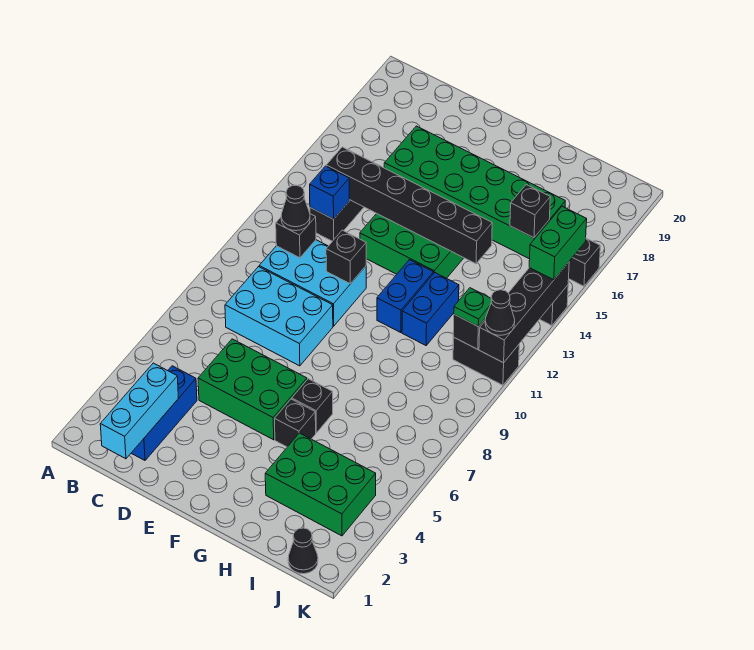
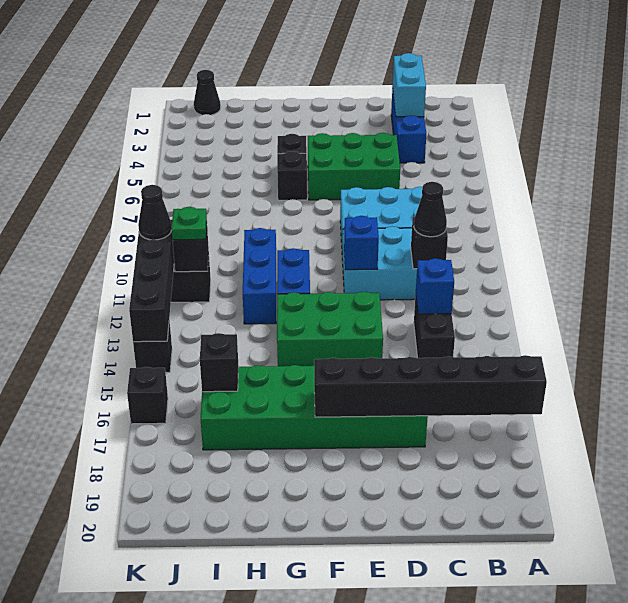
cyan brick C1:C3 level 2 -> cyan brick C2:C3 level 2
black brick C14:H14 level 2 -> black brick A17:F17 level 2
black brick E11 level 2 -> blue brick E11 level 2
green brick H3:J4 level 1 -> none
blue brick H11:H12 level 1 -> blue brick H10:H12 level 1
green brick K14:K15 level 3 -> none

